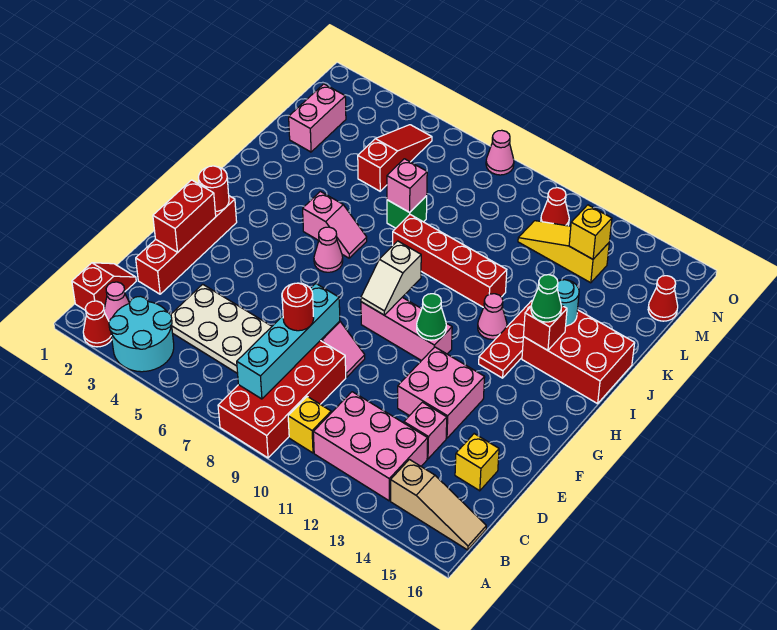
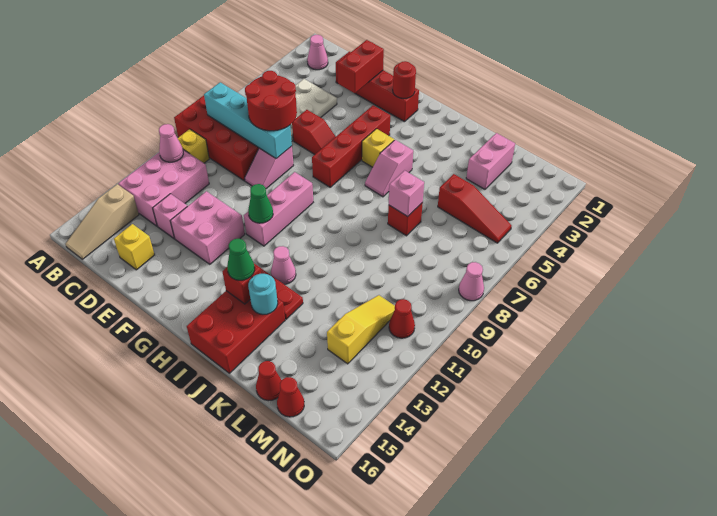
red cone A2 level 1 -> red cone L16 level 1
cyan round brick A3:B4 level 1 -> none
red slope B1:C1 level 1 top B -> red slope E6:F6 level 1 top E
red round brick D8 level 3 -> red round brick D7:E8 level 3
red brick E2:F2 level 2 -> red brick E2:E3 level 2
white slope G9:H9 level 2 top H -> none
pink cone H6 level 1 -> pink cone B11 level 2
red brick J8:J11 level 1 -> red brick G4:G7 level 1
green brick K7 level 1 -> red brick K7 level 1
pink brick L2:M2 level 1 -> pink brick L2:L3 level 1
yellow brick M13 level 2 -> yellow brick H5 level 1

